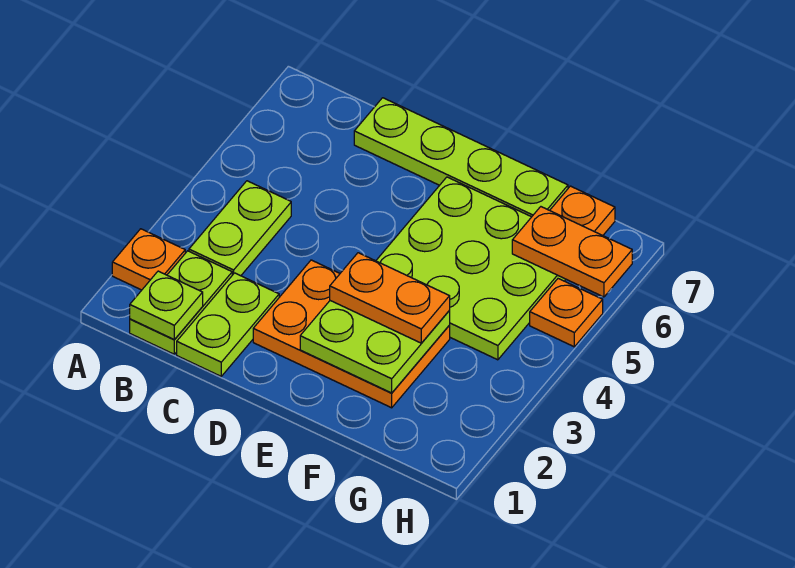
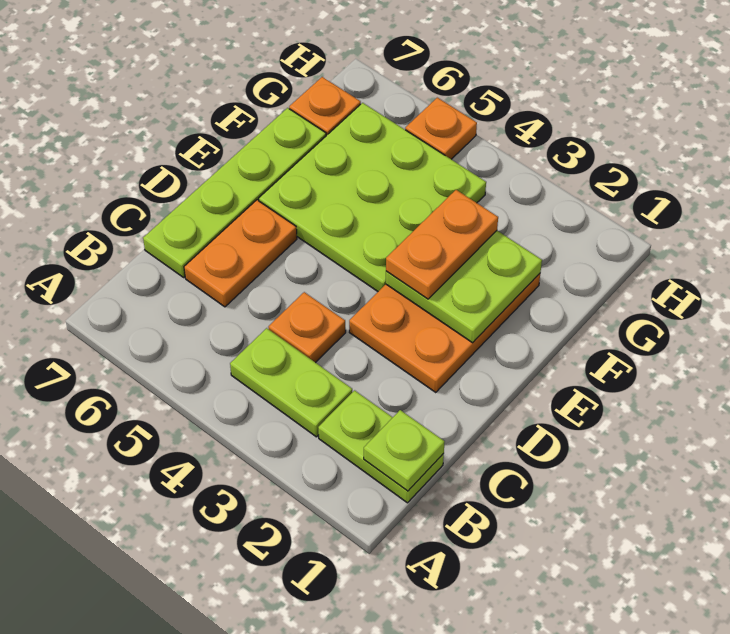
orange plate A2 level 1 -> orange plate C4 level 1
lime plate C1:C2 level 1 -> none
orange plate G6:H6 level 2 -> orange plate C6:D6 level 1

